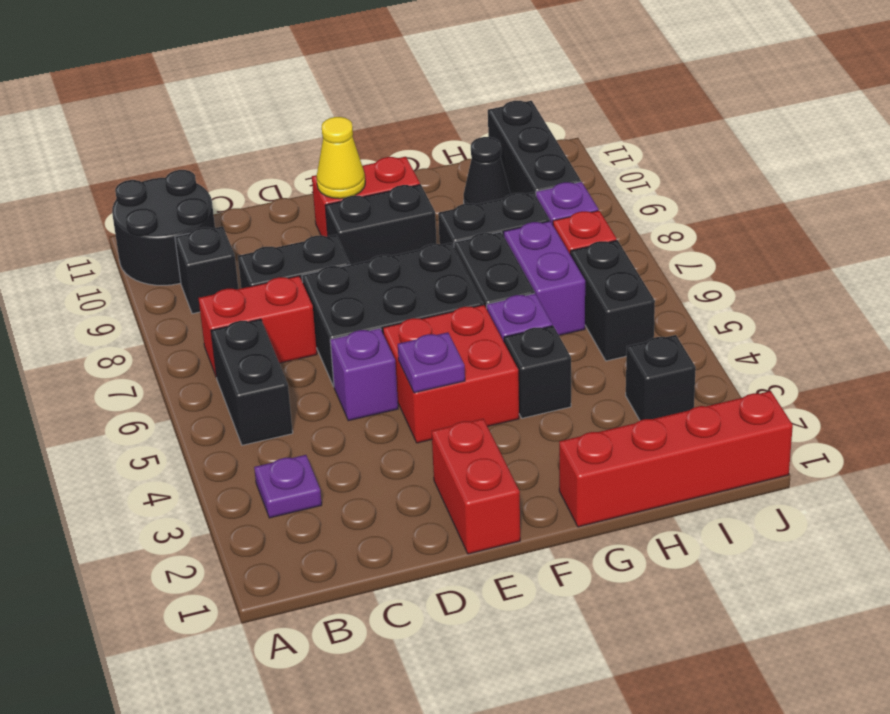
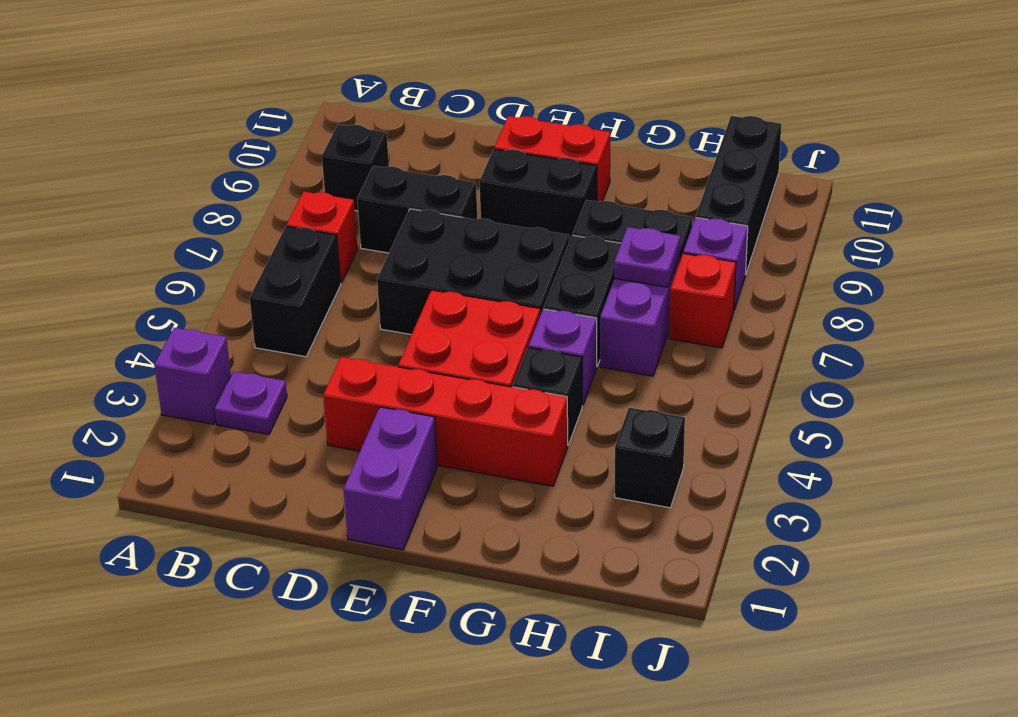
black round brick A10:B11 level 1 -> none
red brick B7:C7 level 1 -> red brick B7 level 1
purple brick D5 level 1 -> purple brick A3 level 1
red brick E1:E2 level 1 -> purple brick E1:E2 level 1
purple plate E4 level 2 -> purple plate H7 level 2
yellow cone E10 level 2 -> none
red brick G1:J1 level 1 -> red brick D3:G3 level 1
black cone H10 level 1 -> none
black brick I5:I6 level 1 -> none

